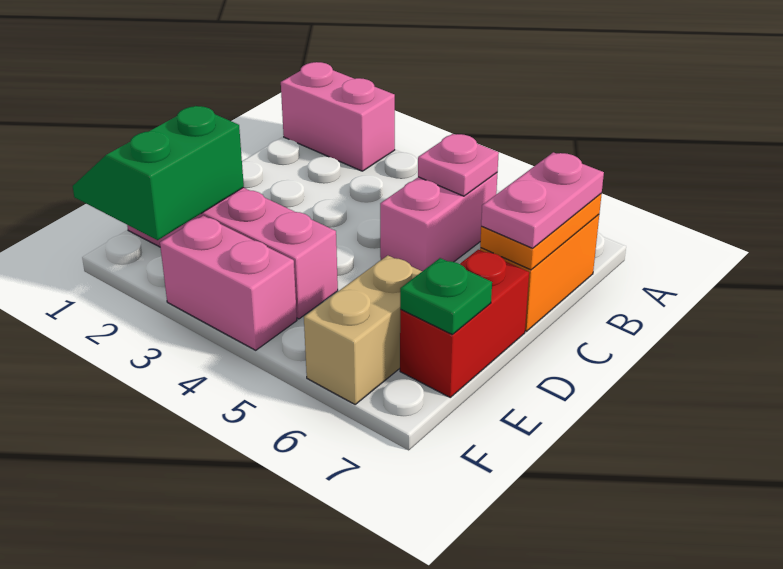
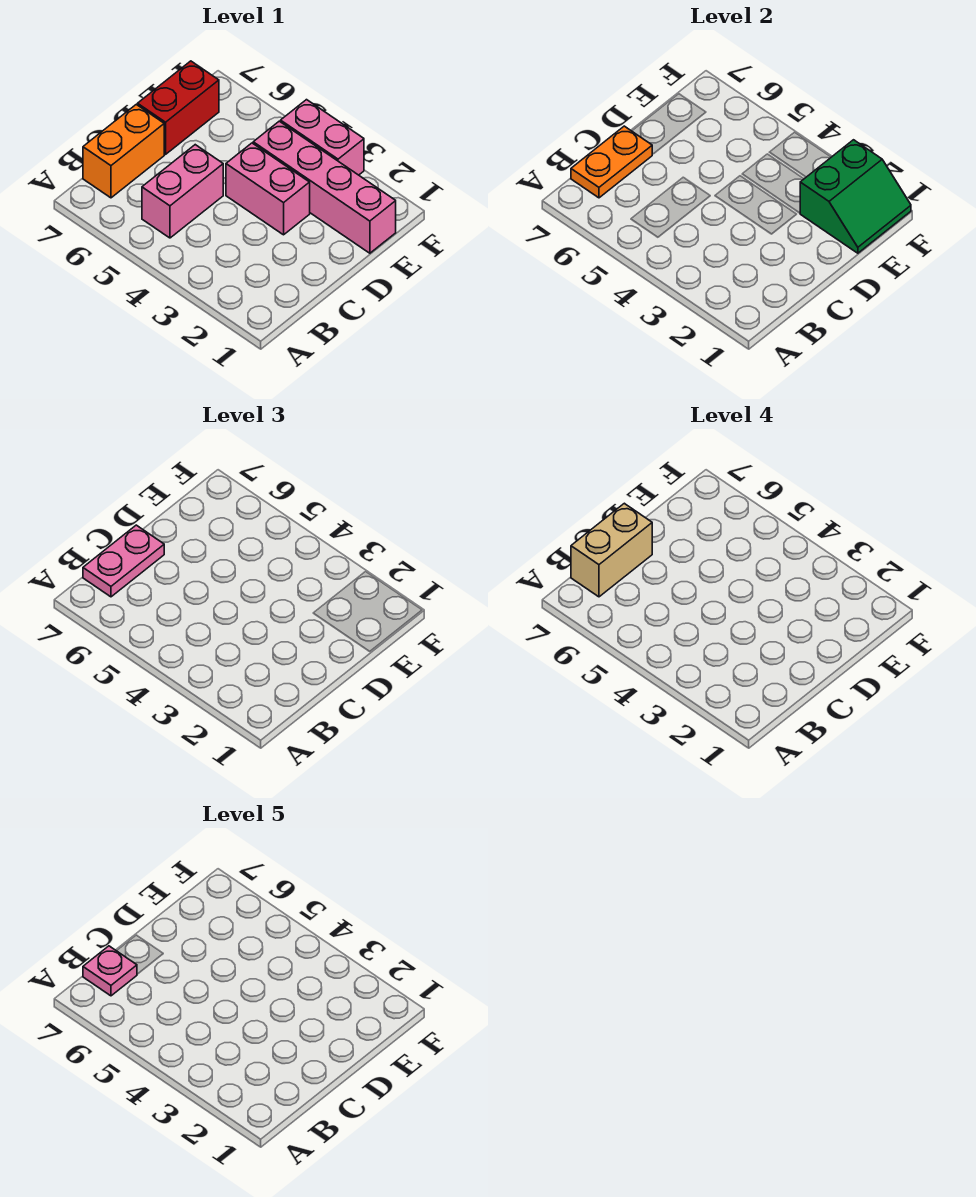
pink brick A1:A2 level 1 -> pink brick D3:D4 level 1
pink plate B5 level 2 -> pink plate B7 level 5
tan brick E6:F6 level 1 -> tan brick B7:C7 level 4
green plate E7 level 2 -> none

